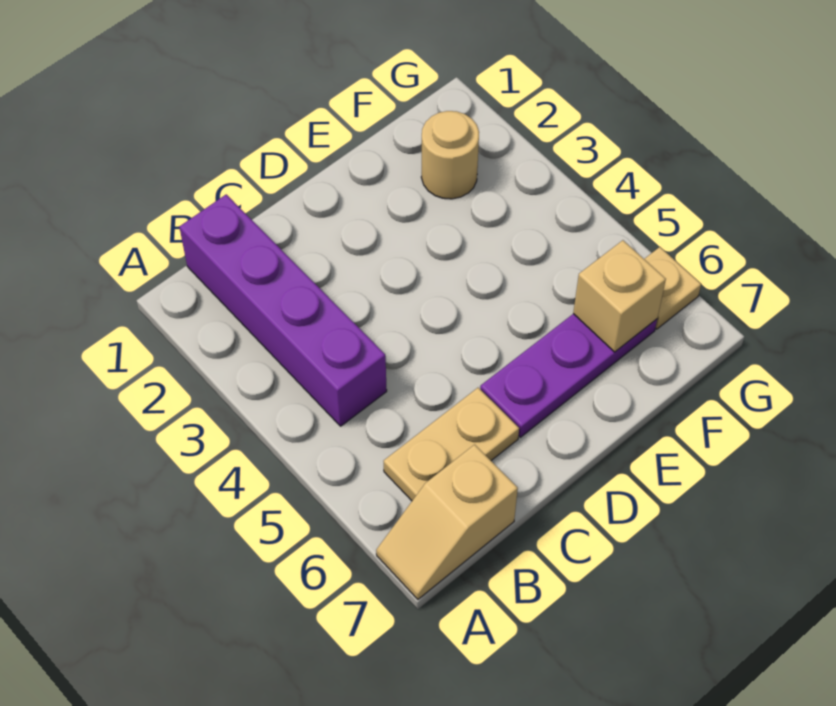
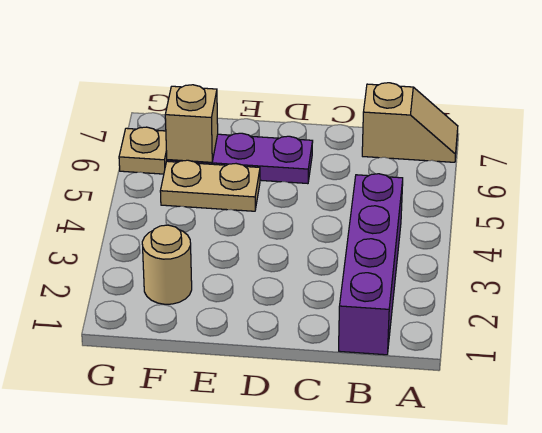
tan plate B6:C6 level 1 -> tan plate E5:F5 level 1

